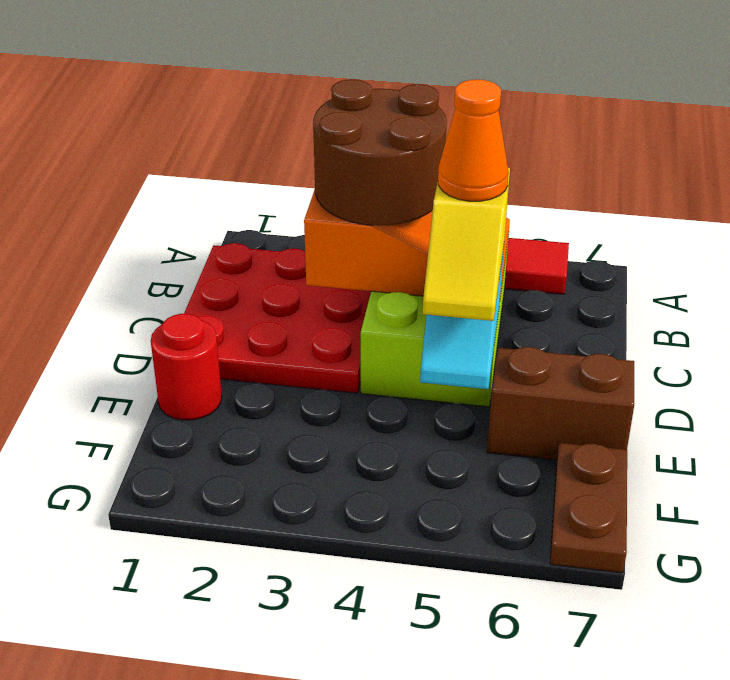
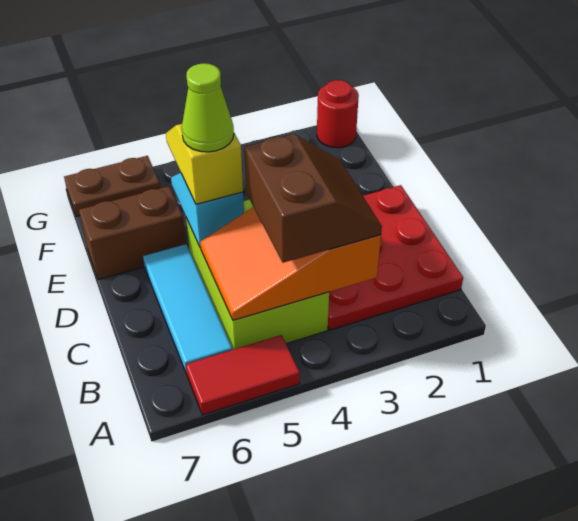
brown round brick B3:C4 level 3 -> brown slope B3:C4 level 3 top 4
none -> cyan tile B6:D6 level 1
orange cone D5 level 4 -> lime cone D5 level 4
red round brick E1 level 1 -> red round brick G1 level 1
brown plate F7:G7 level 1 -> brown plate G6:G7 level 1

